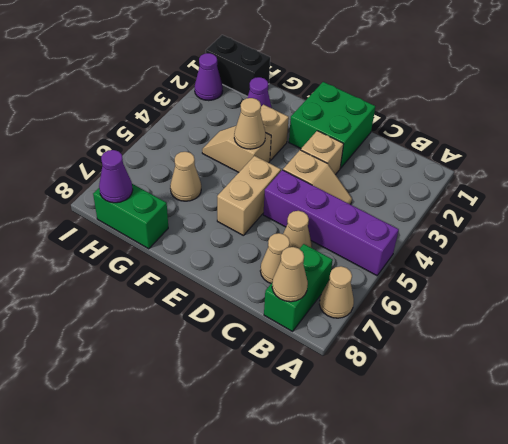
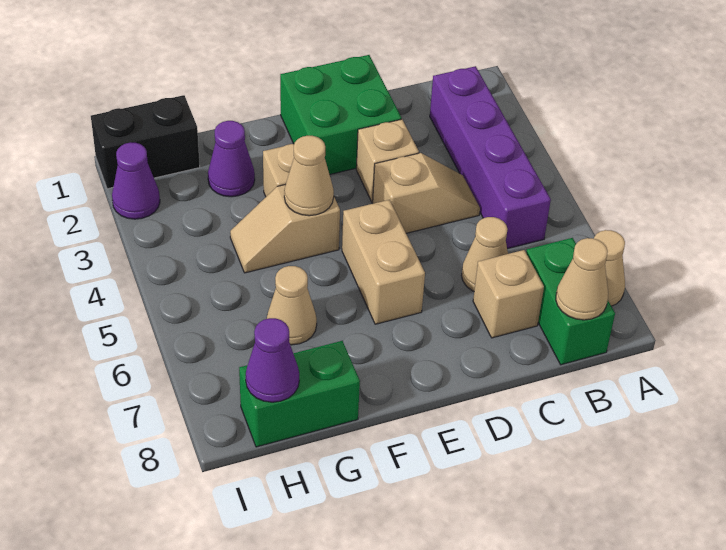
purple brick A5:D5 level 1 -> purple brick B2:B5 level 1
tan cone C7 level 1 -> tan brick C7 level 1

